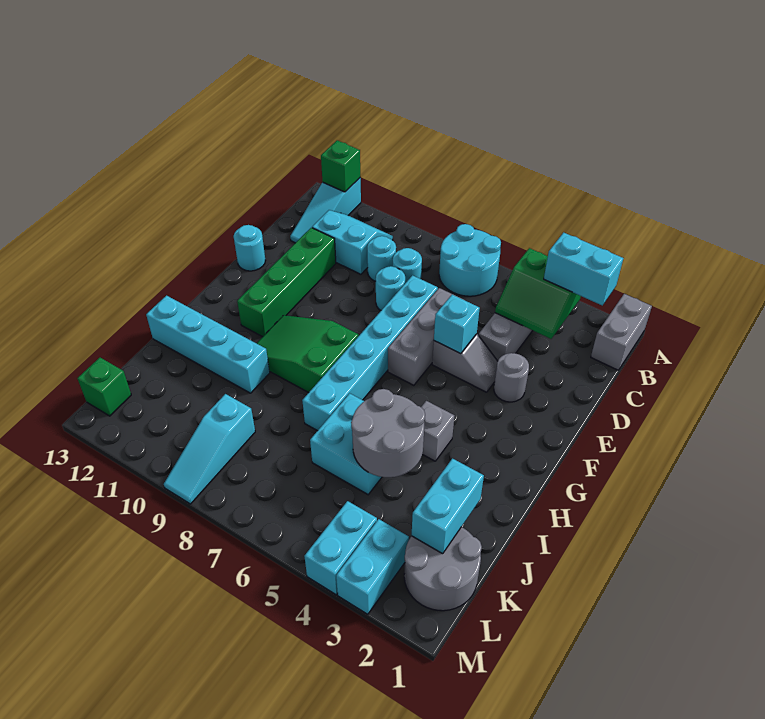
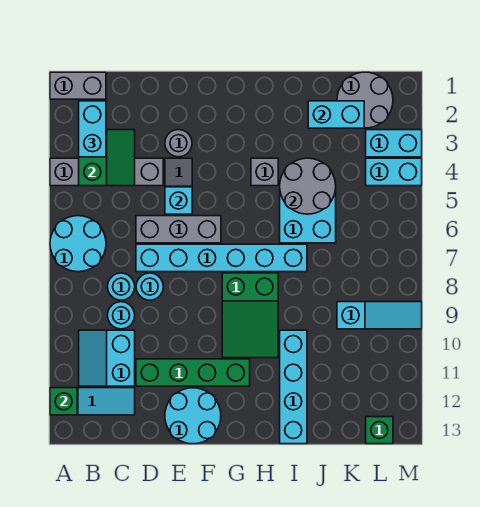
cyan round brick E13 level 1 -> cyan round brick E12:F13 level 1

